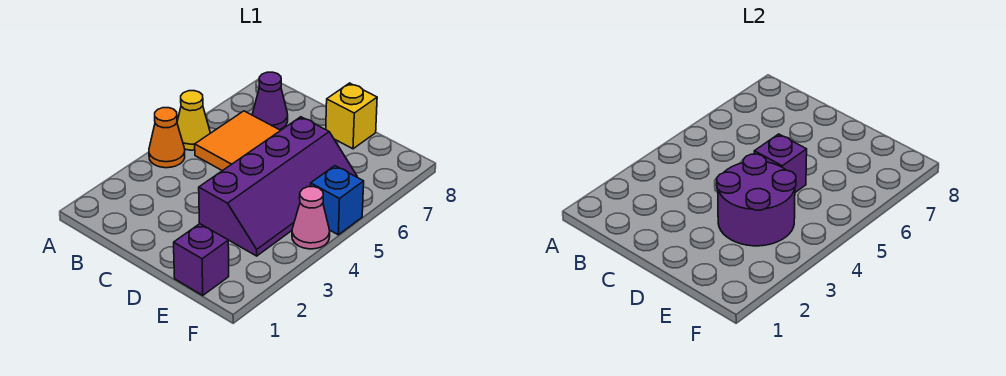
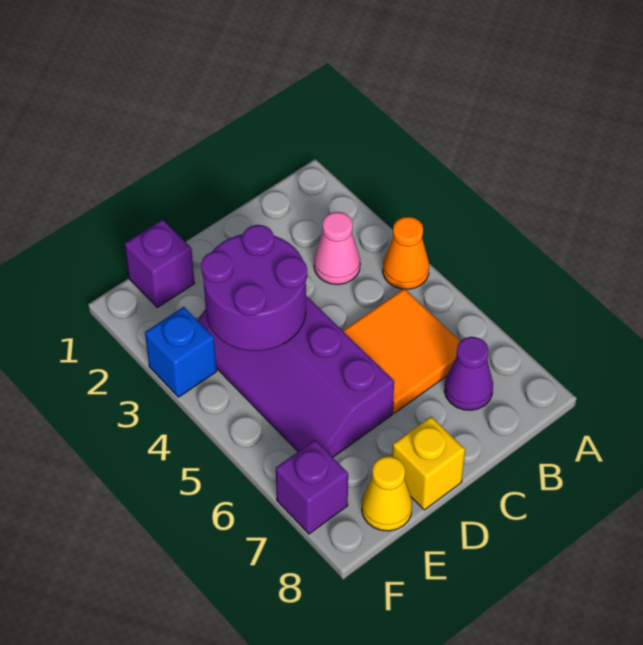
yellow cone A5 level 1 -> yellow cone E8 level 1
purple brick D5 level 2 -> purple brick F7 level 1
pink cone F4 level 1 -> pink cone B3 level 1
blue brick F5 level 1 -> blue brick F3 level 1

